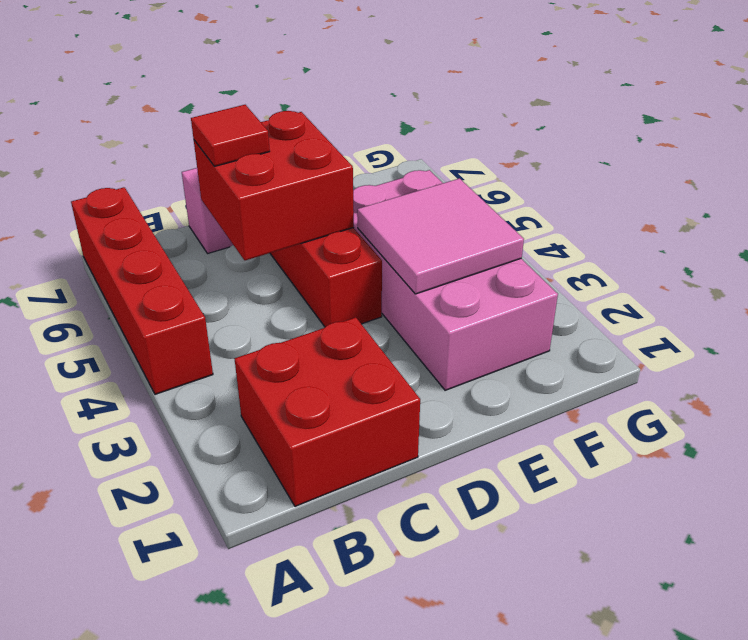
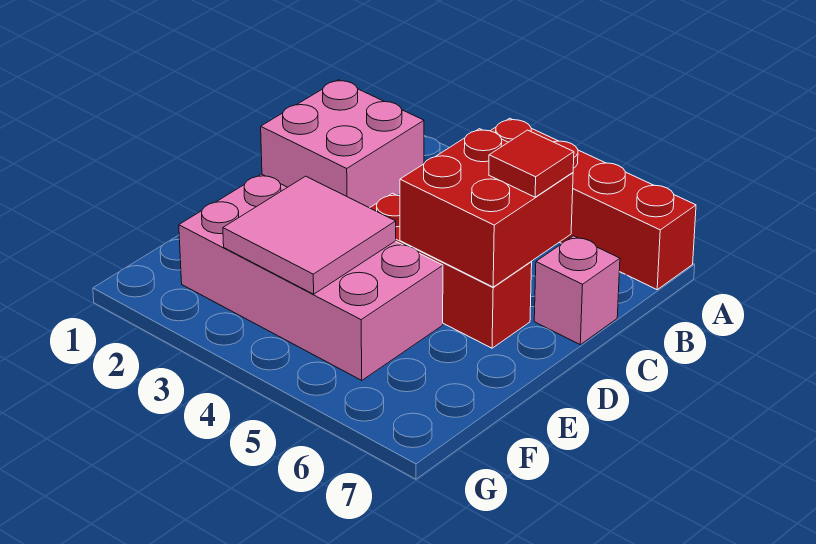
red brick B1:C2 level 1 -> pink brick B1:C2 level 1

